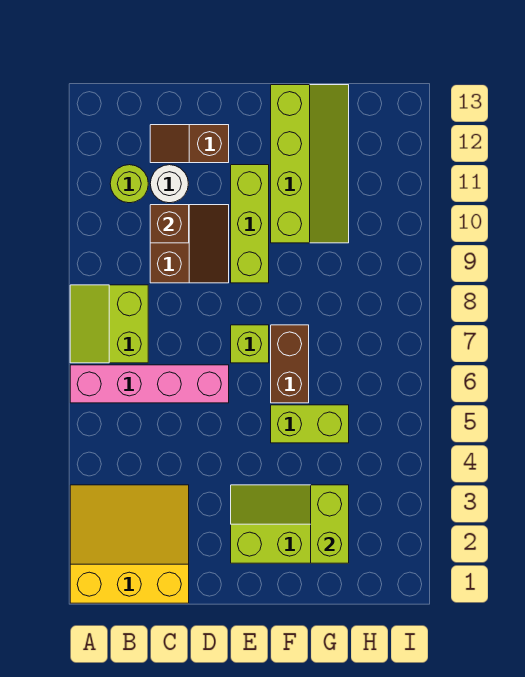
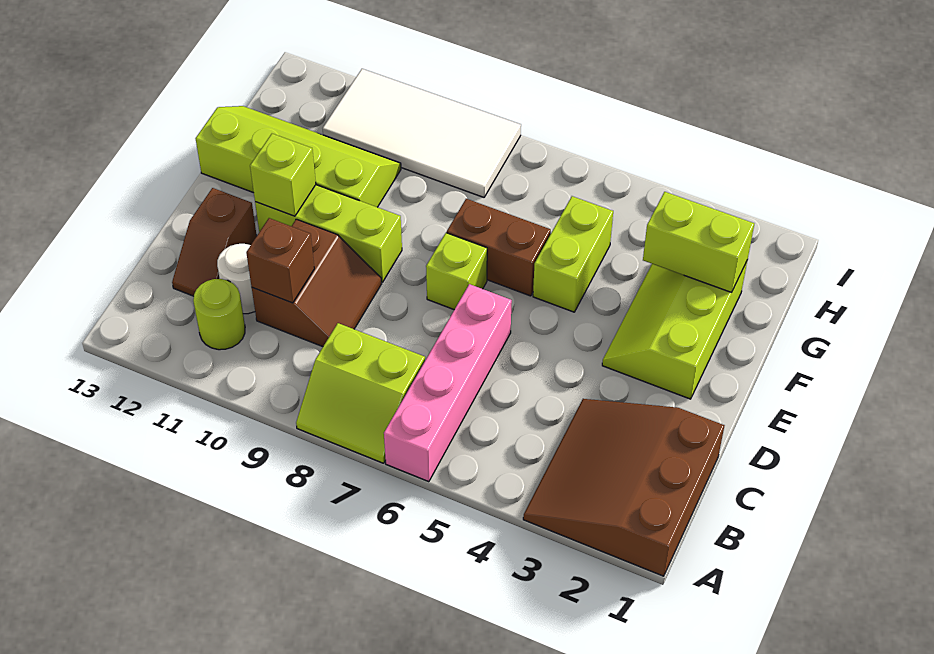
yellow slope A1:C3 level 1 top 1 -> brown slope A1:C3 level 1 top 1
brown slope C9:D10 level 1 top C -> brown slope C9:D10 level 1 top 10
none -> lime brick E11 level 2
none -> white tile H8:I11 level 1

